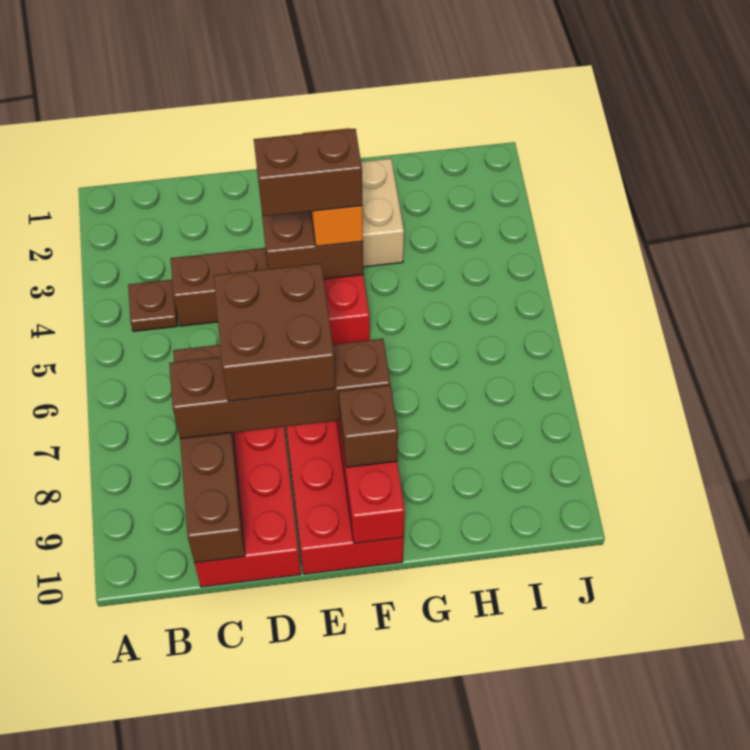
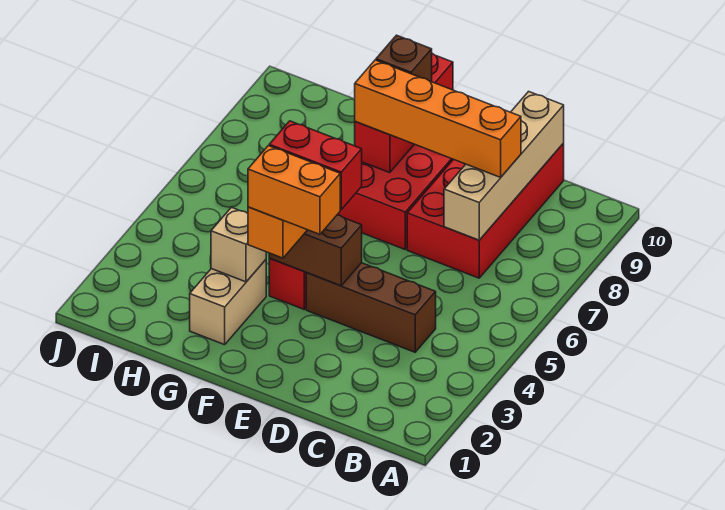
brown plate B4 level 1 -> none
brown brick C7:C10 level 2 -> tan brick C7:C10 level 2
brown brick C8:F8 level 3 -> orange brick C8:F8 level 3
brown brick D7:E8 level 4 -> none
none -> orange brick E3:F3 level 4
brown brick E4:F4 level 4 -> red brick E4:F4 level 4
none -> tan brick G3 level 2

